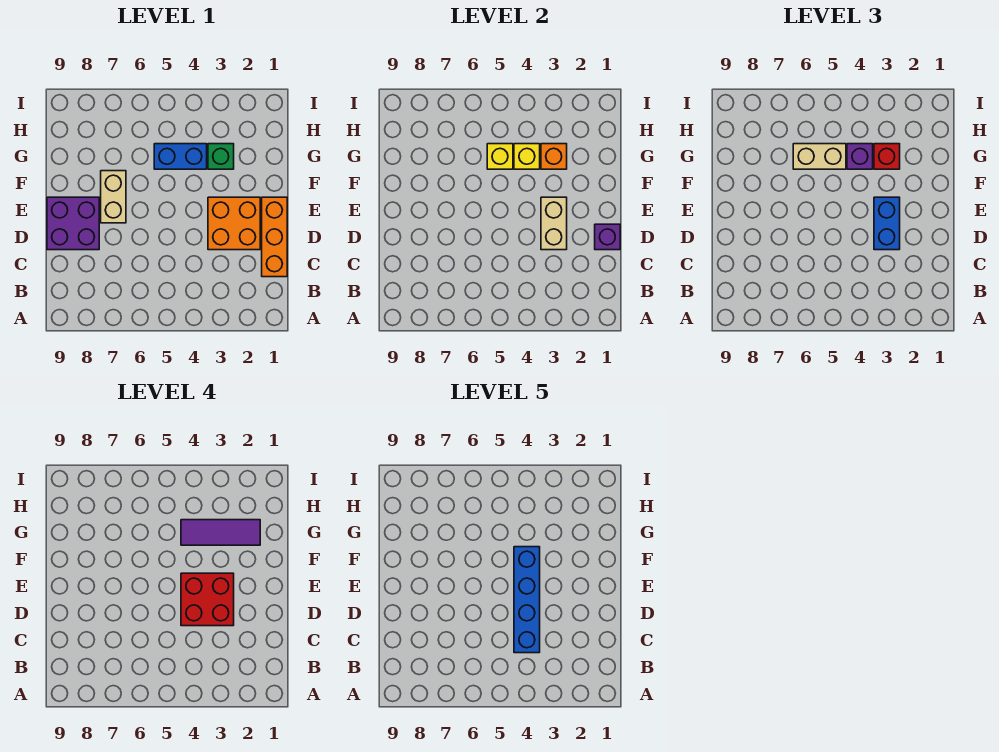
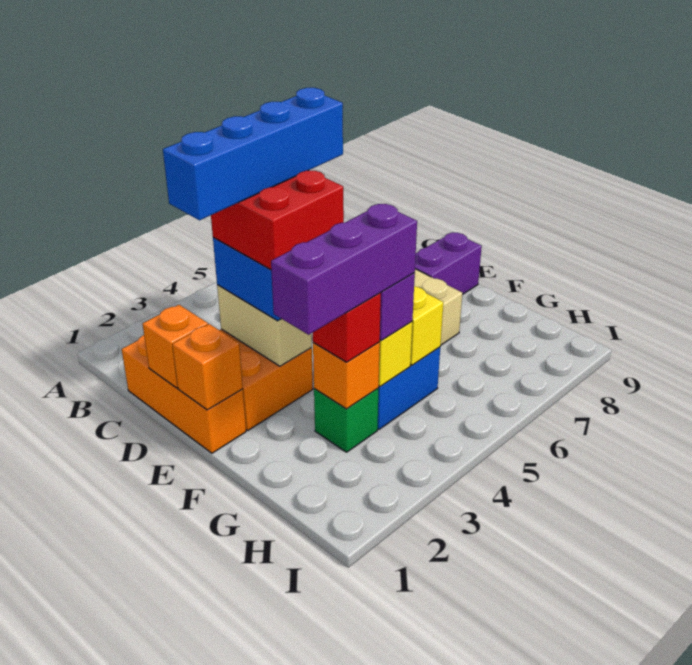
blue brick C4:F4 level 5 -> blue brick D2:D5 level 5
purple brick D1 level 2 -> orange brick D1 level 2
purple brick D8:E9 level 1 -> purple brick E8:E9 level 1
none -> orange brick E1 level 2
purple tile G2:G4 level 4 -> purple brick G2:G4 level 4
tan brick G5:G6 level 3 -> none

